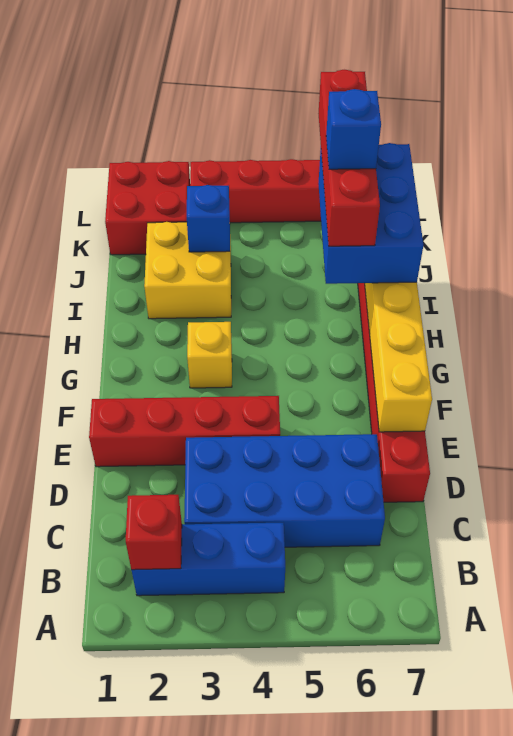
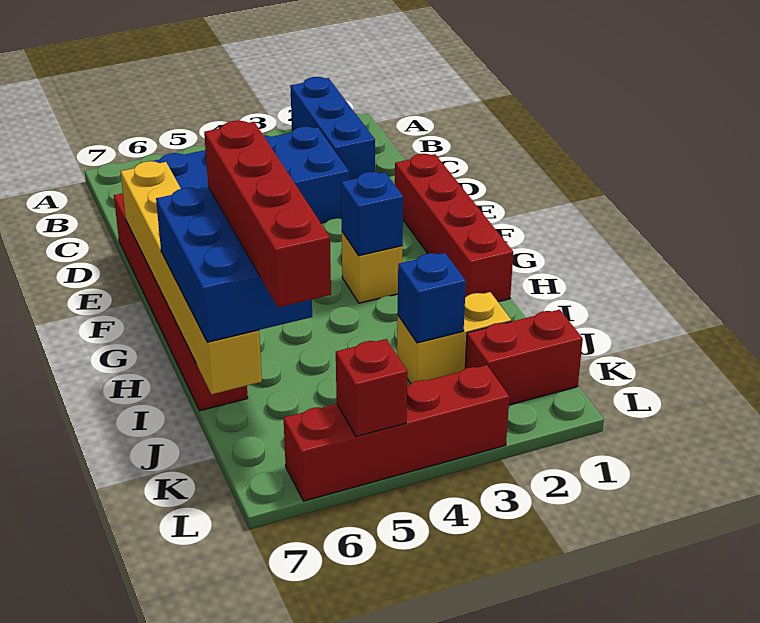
blue brick B2:B4 level 1 -> blue brick A2:C2 level 1
red brick B2 level 2 -> red brick L5 level 2
red brick E1:E4 level 1 -> red brick E1:H1 level 1
yellow brick I2:J3 level 1 -> yellow brick J2:J3 level 1
blue brick I6 level 5 -> blue brick G3 level 2
red brick K1:L2 level 1 -> red brick K1:K2 level 1

